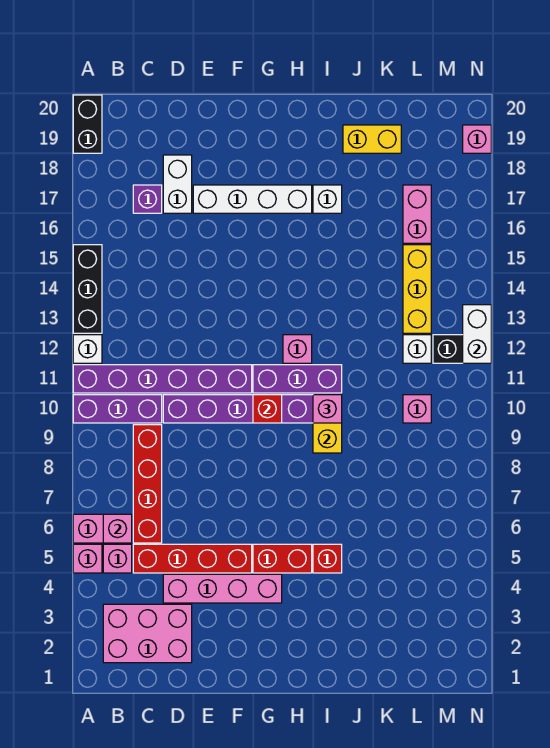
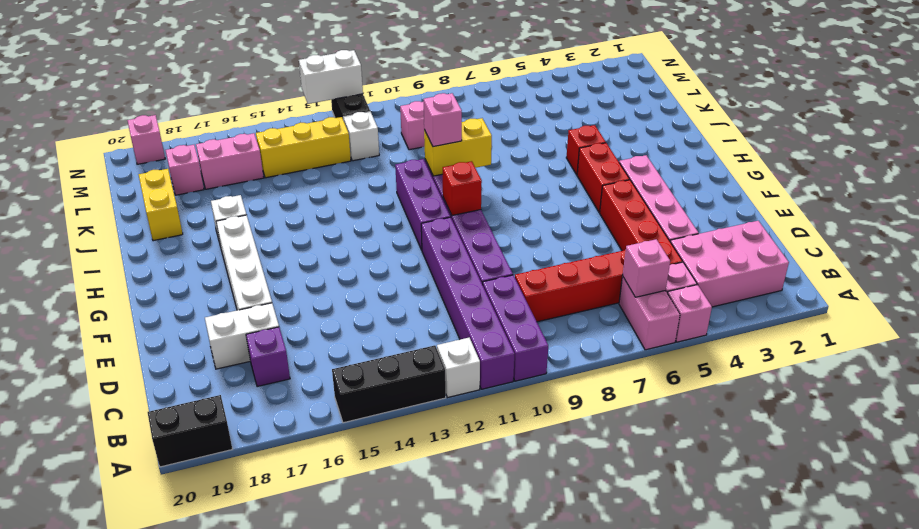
pink brick B2:D3 level 1 -> pink brick B2:C4 level 1
pink brick H12 level 1 -> pink brick L18 level 1

